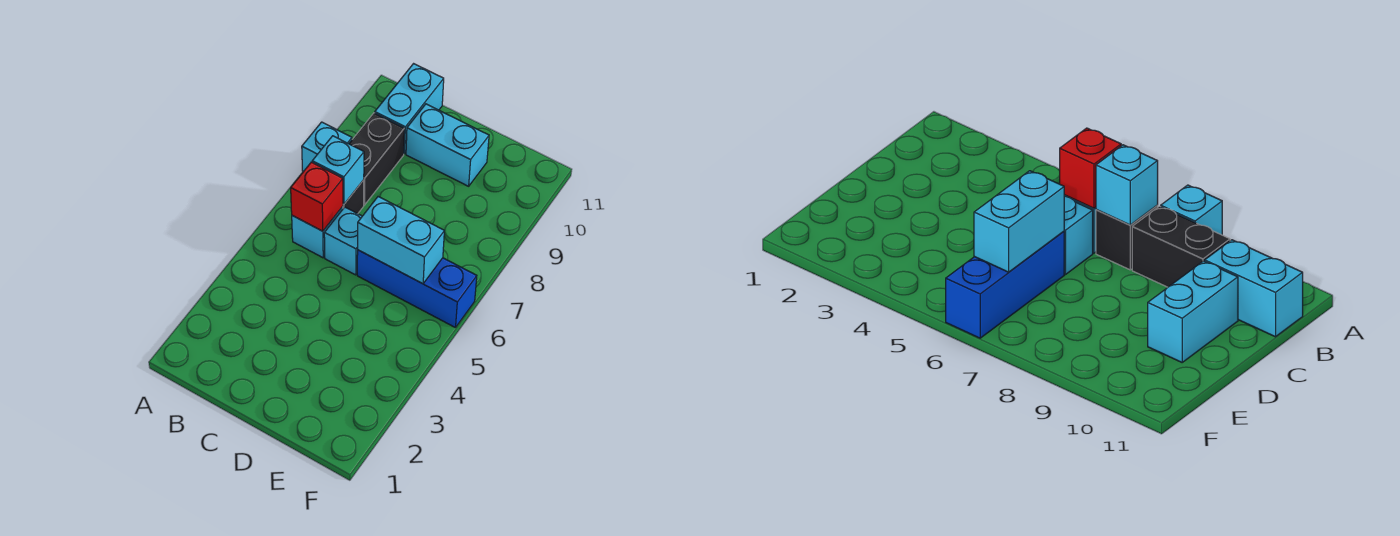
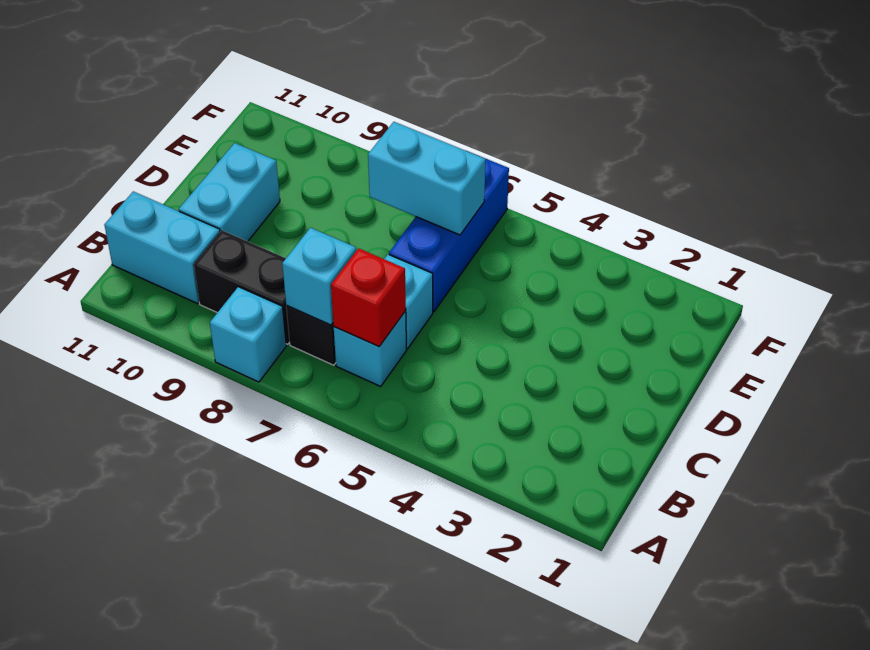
cyan brick D6:E6 level 2 -> cyan brick E6:E7 level 2

